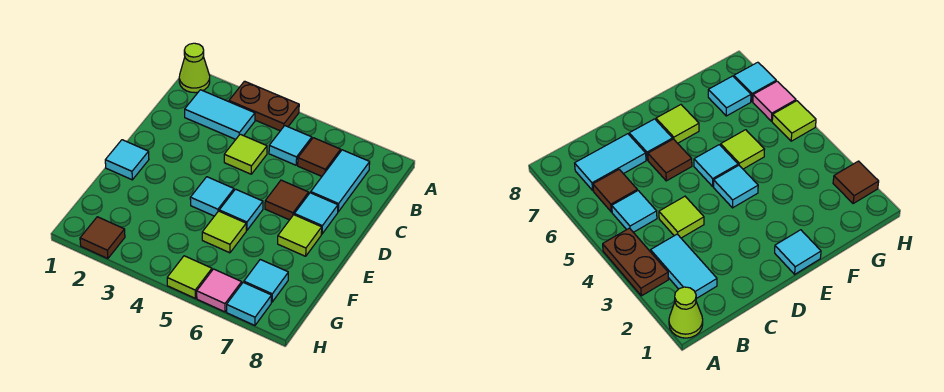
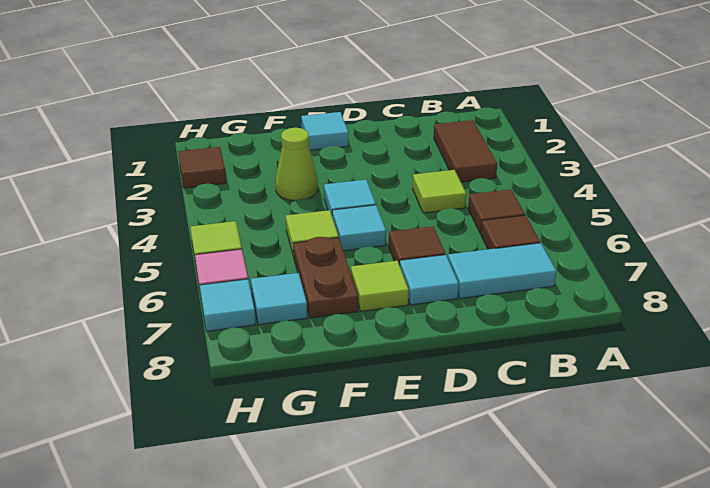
lime cone A1 level 1 -> lime cone F3 level 1
brown plate A3:A4 level 1 -> brown plate F6:F7 level 1
cyan tile B2:B3 level 1 -> brown tile B2:B3 level 1
cyan tile B5 level 1 -> brown tile B5 level 1

